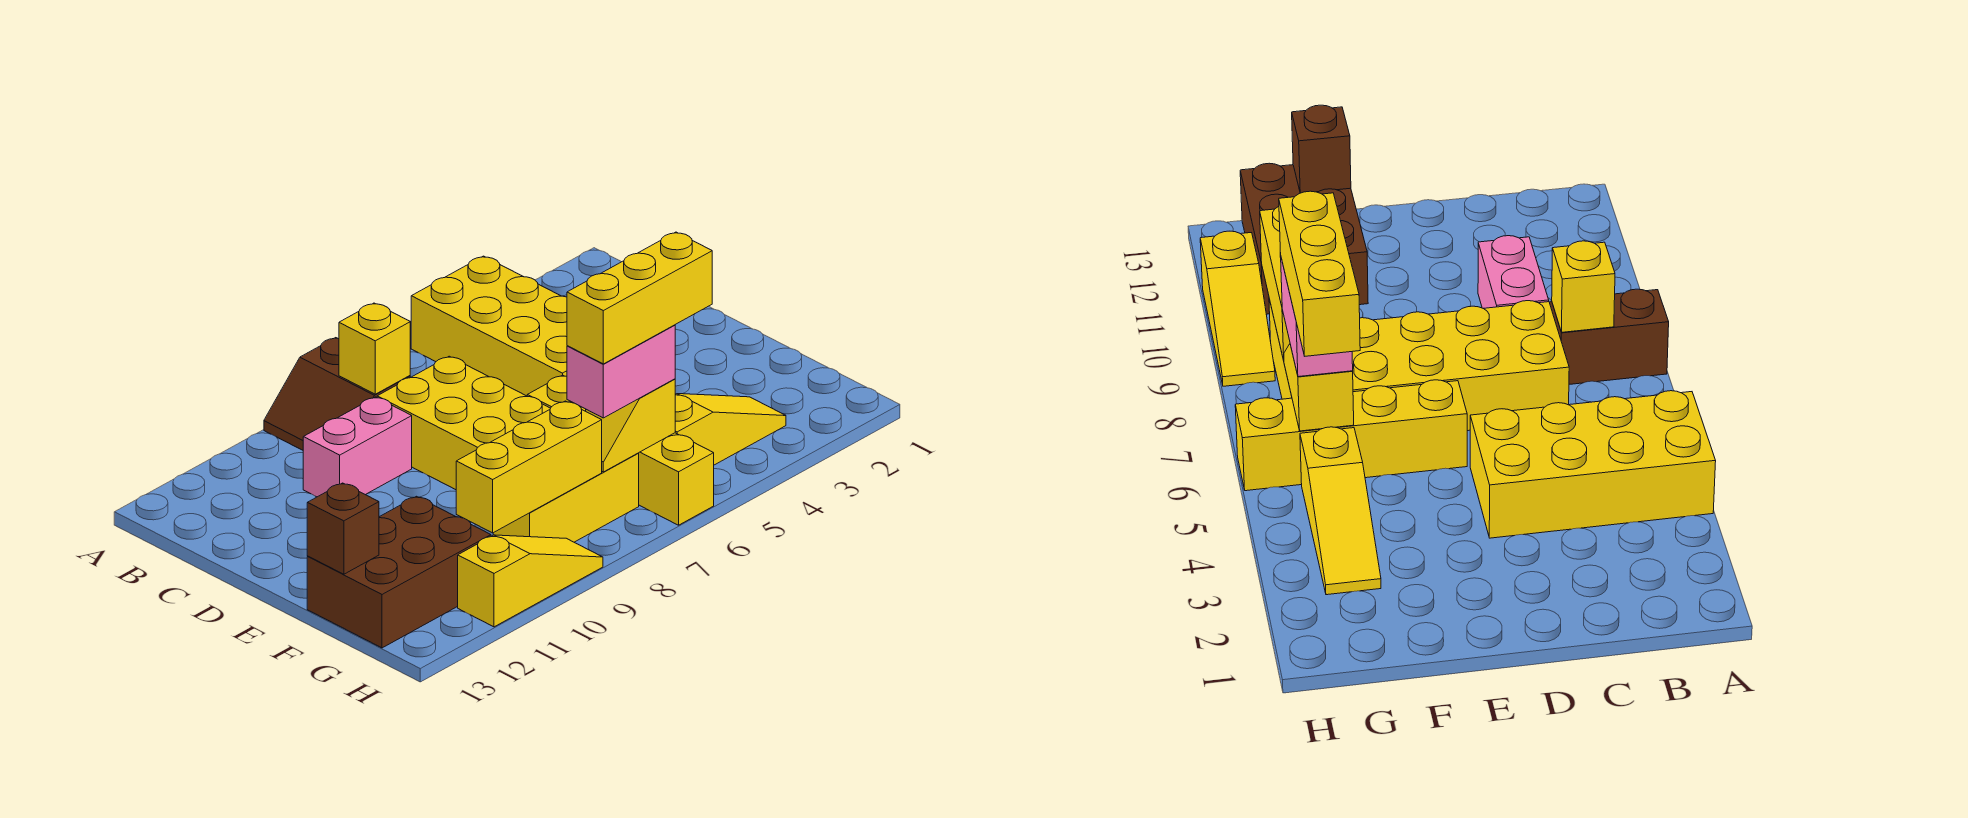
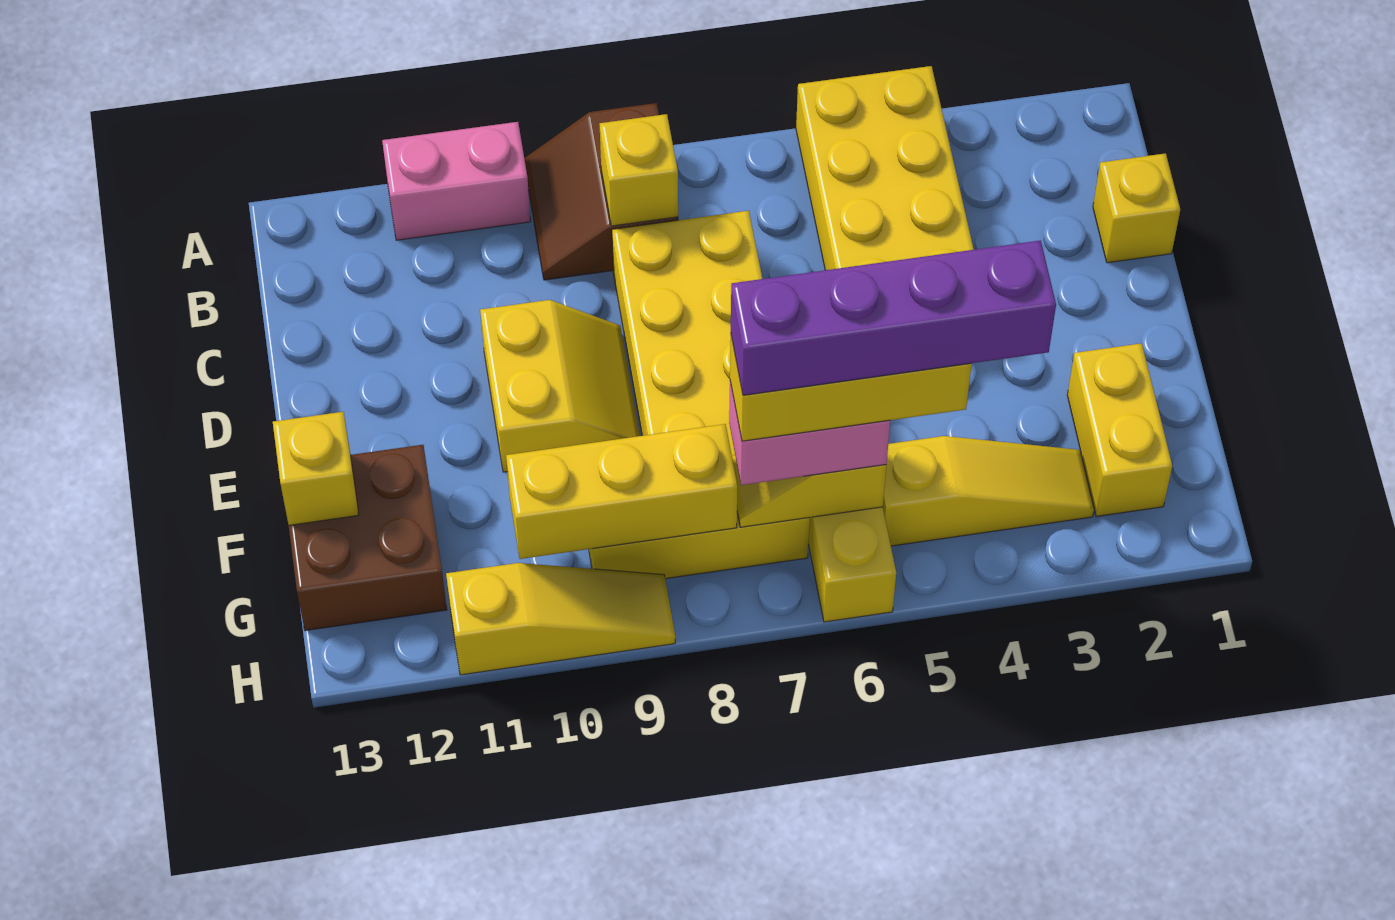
none -> yellow brick C1 level 1
pink brick C9:C10 level 1 -> pink brick A10:A11 level 1
none -> yellow slope D9:E10 level 1 top 10
none -> yellow brick F2:G2 level 1
brown brick F11:G13 level 1 -> brown brick F12:G13 level 1
brown brick F13 level 2 -> yellow brick F13 level 2
none -> purple brick G4:G7 level 5

